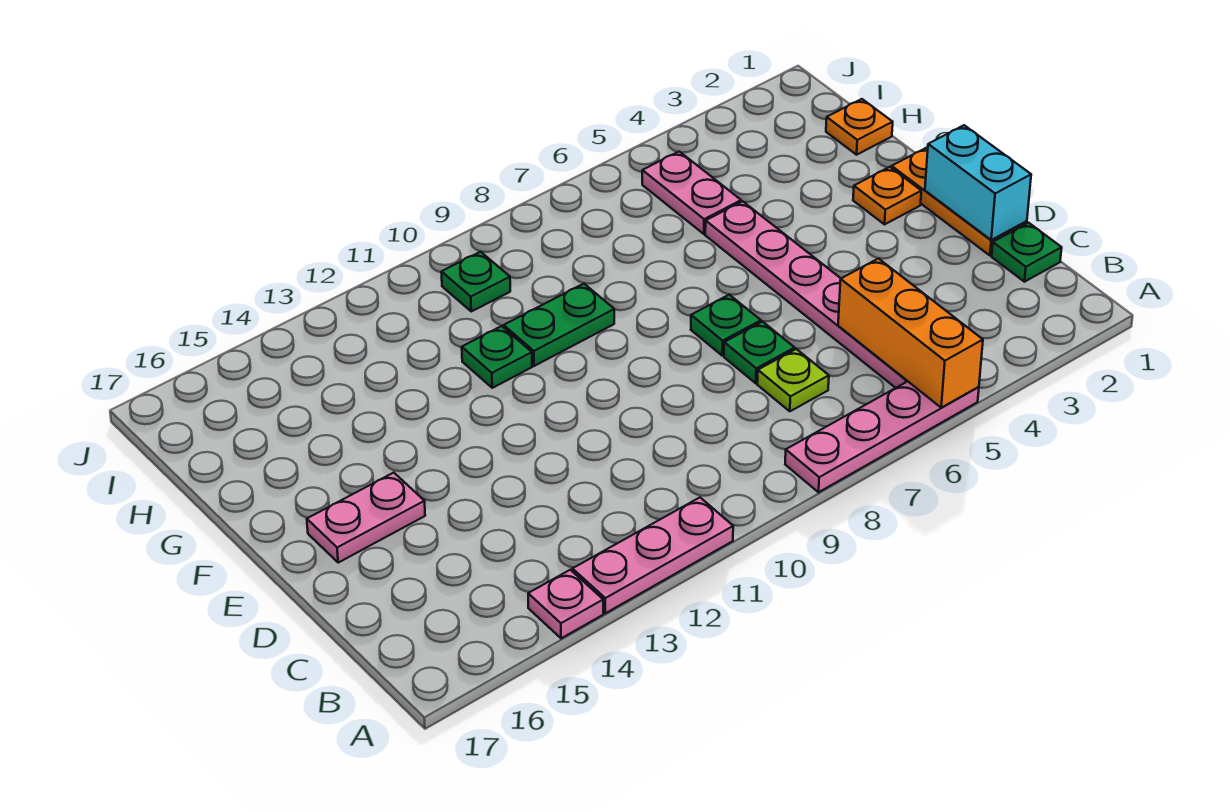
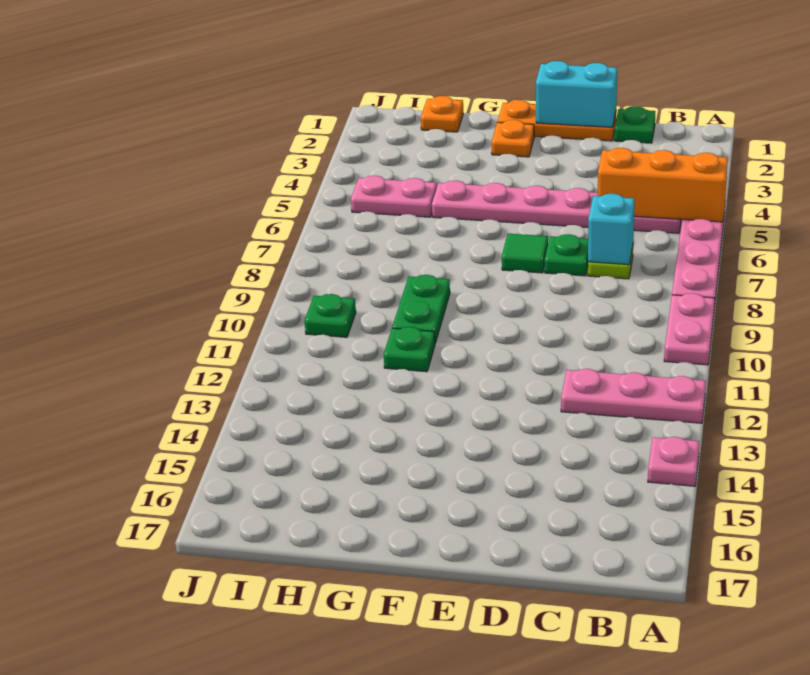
pink plate A11:A13 level 1 -> pink plate A12:C12 level 1
none -> cyan brick C7 level 2
green plate E7 level 1 -> green tile E7 level 1
pink plate E15:E16 level 1 -> pink plate A9:A10 level 1

